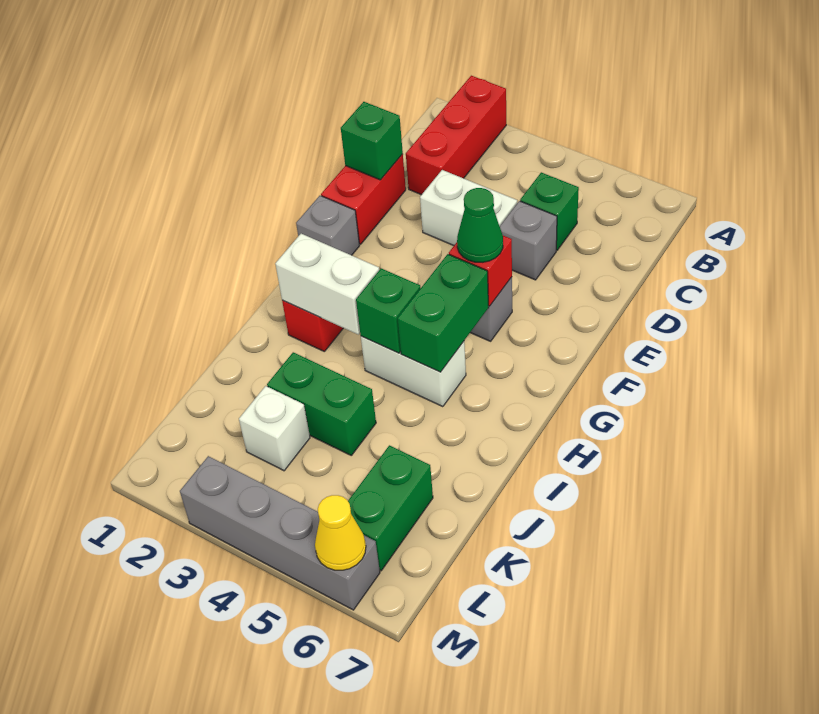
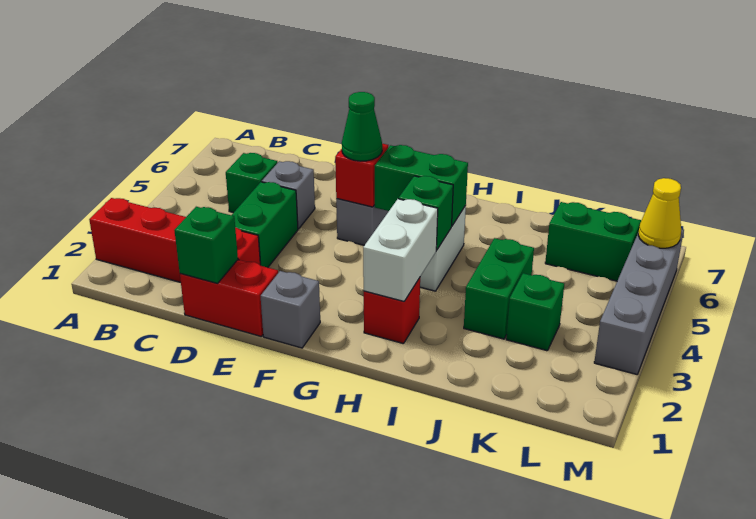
red brick A2:C2 level 1 -> red brick A2:D2 level 1
white brick D3:D4 level 1 -> green brick D3:D4 level 1
white brick K3 level 1 -> green brick K3 level 1

